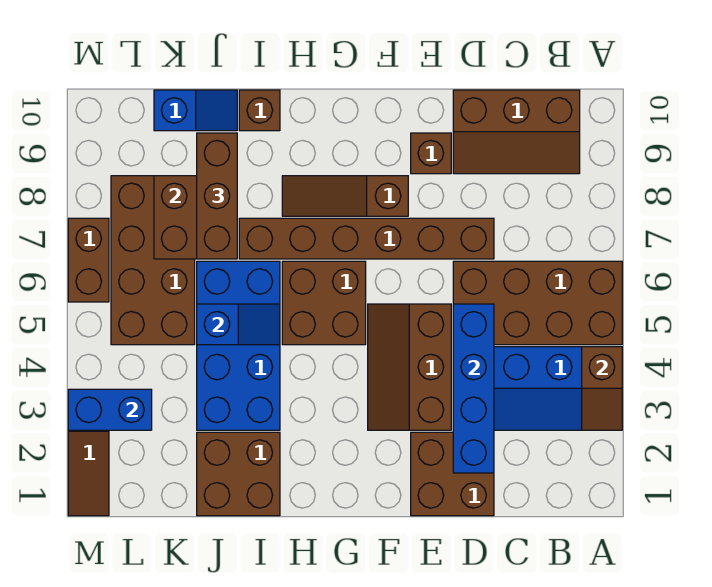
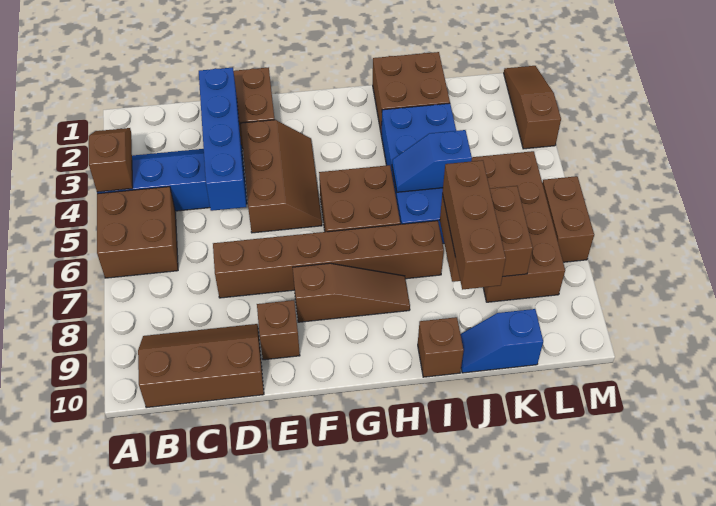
brown brick A5:D6 level 1 -> brown brick A5:B6 level 1
blue brick L3:M3 level 2 -> none

